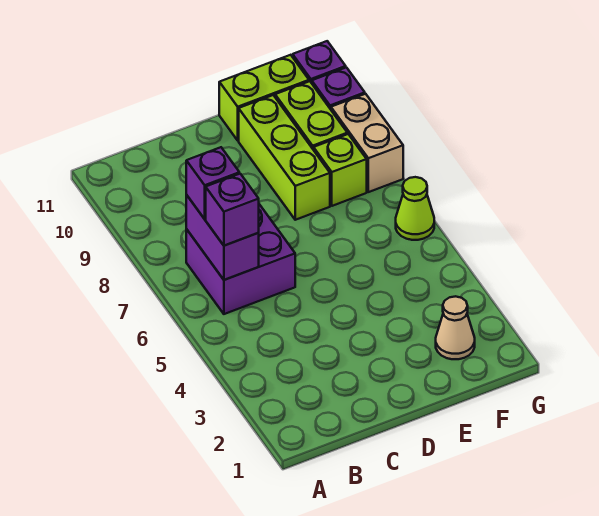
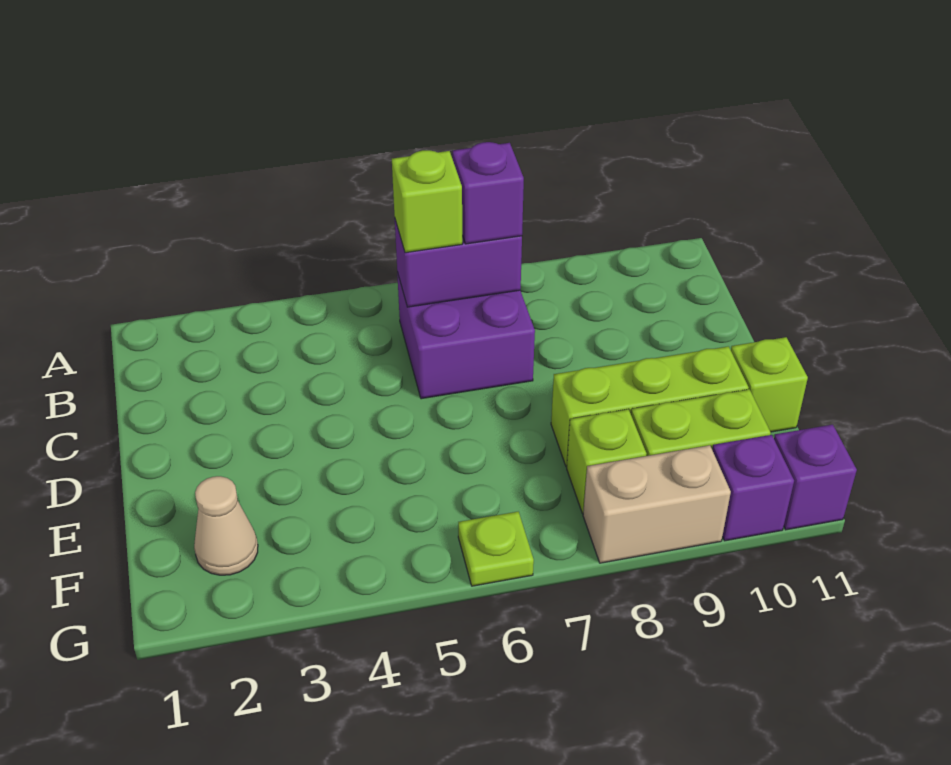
purple brick B6 level 3 -> lime brick B6 level 3
lime brick E11:F11 level 1 -> lime brick E11 level 1
lime cone G6 level 1 -> lime plate G6 level 1

